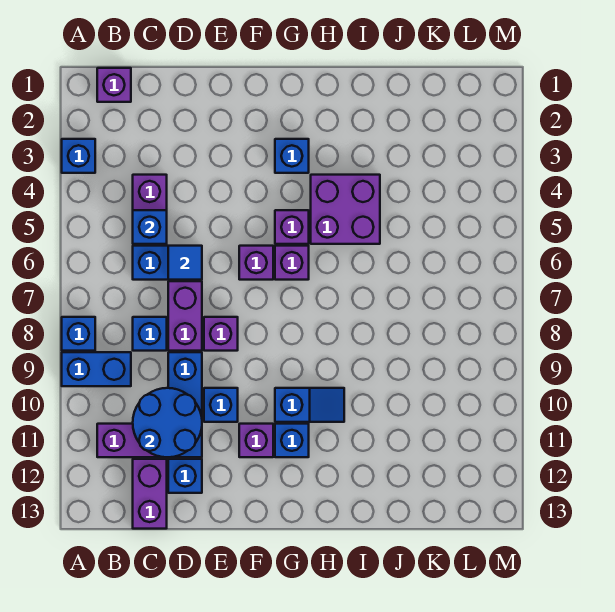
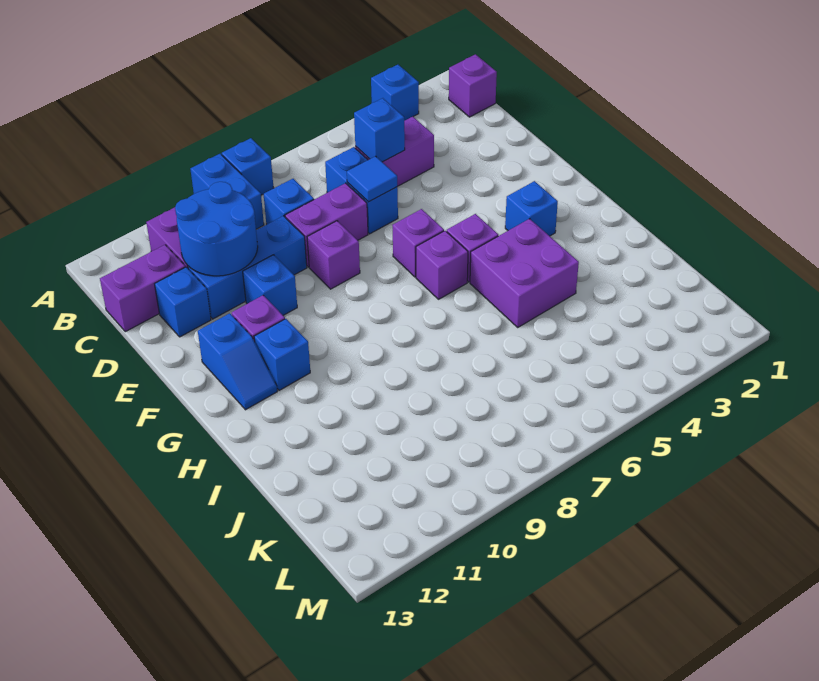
blue slope G10:H10 level 1 top G -> blue slope F12:G12 level 1 top F

